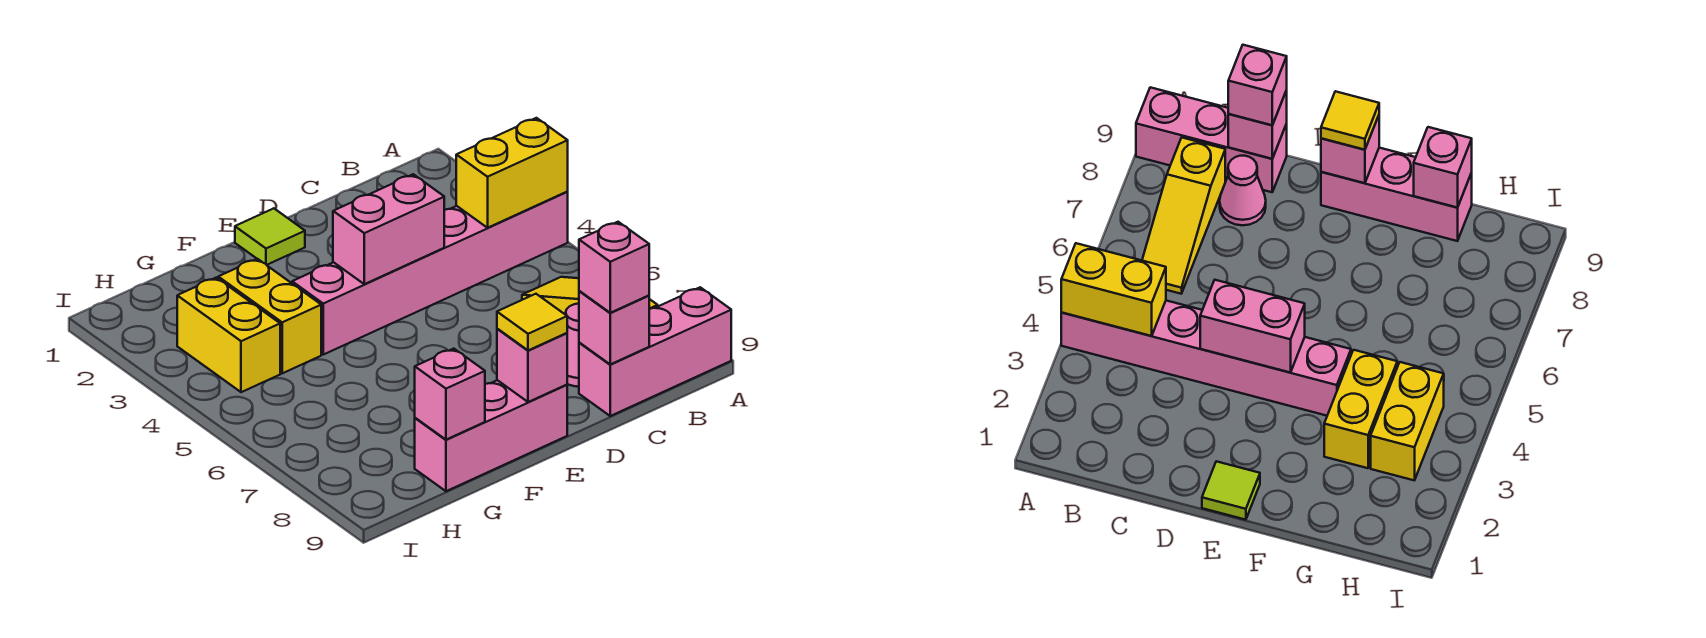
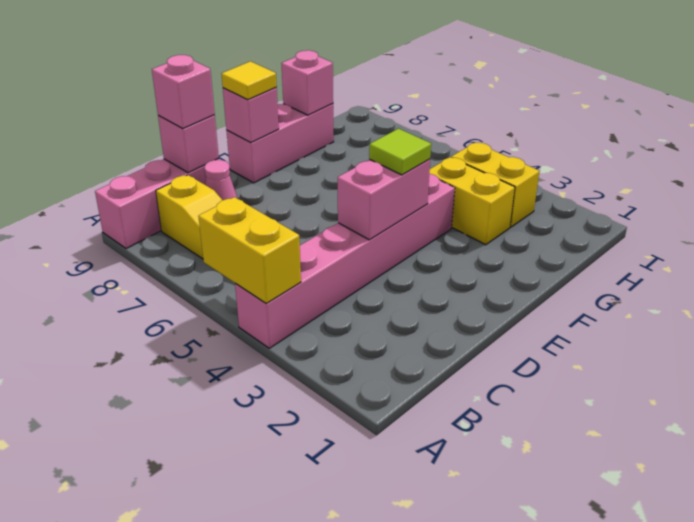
yellow brick A4:B4 level 2 -> yellow brick A4:A5 level 2
lime tile E1 level 1 -> lime tile E4 level 3

